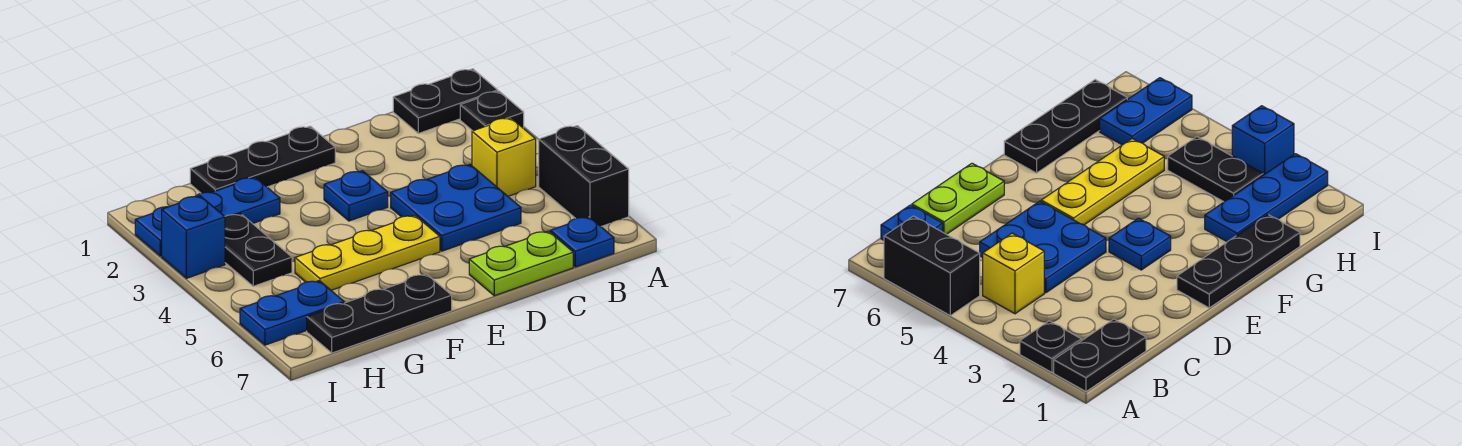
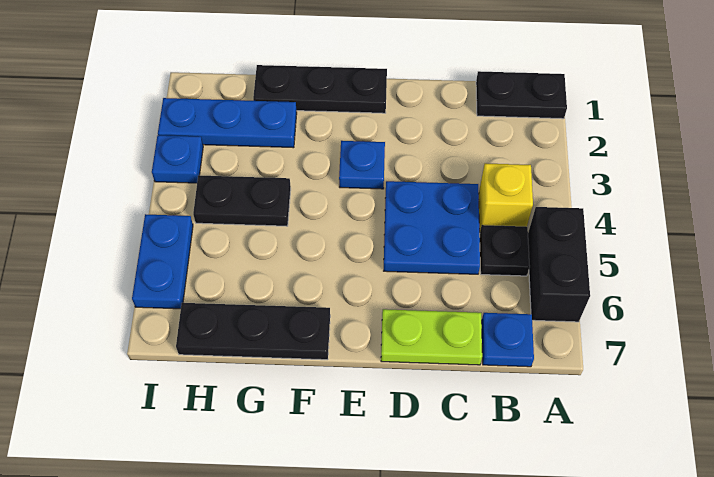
black plate A2 level 1 -> black plate B5 level 1
yellow plate E5:G5 level 1 -> none
black plate H3:H4 level 1 -> black plate G4:H4 level 1
blue plate H6:I6 level 1 -> blue plate I5:I6 level 1
blue brick I3 level 1 -> blue plate I3 level 1

